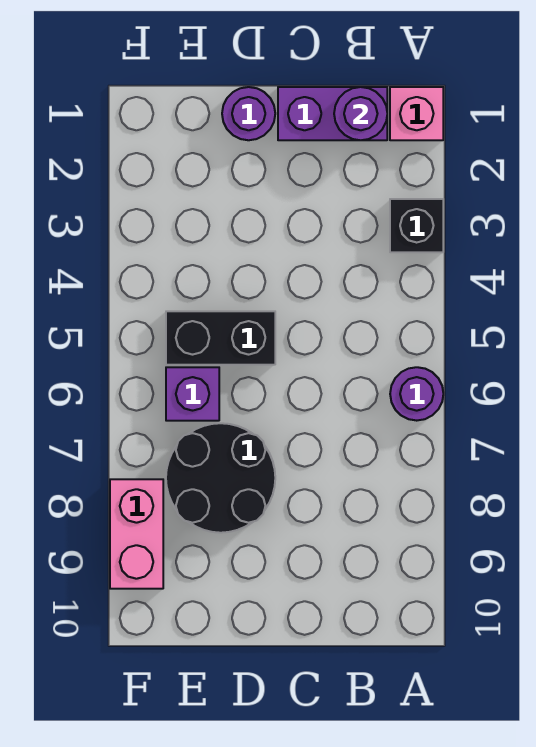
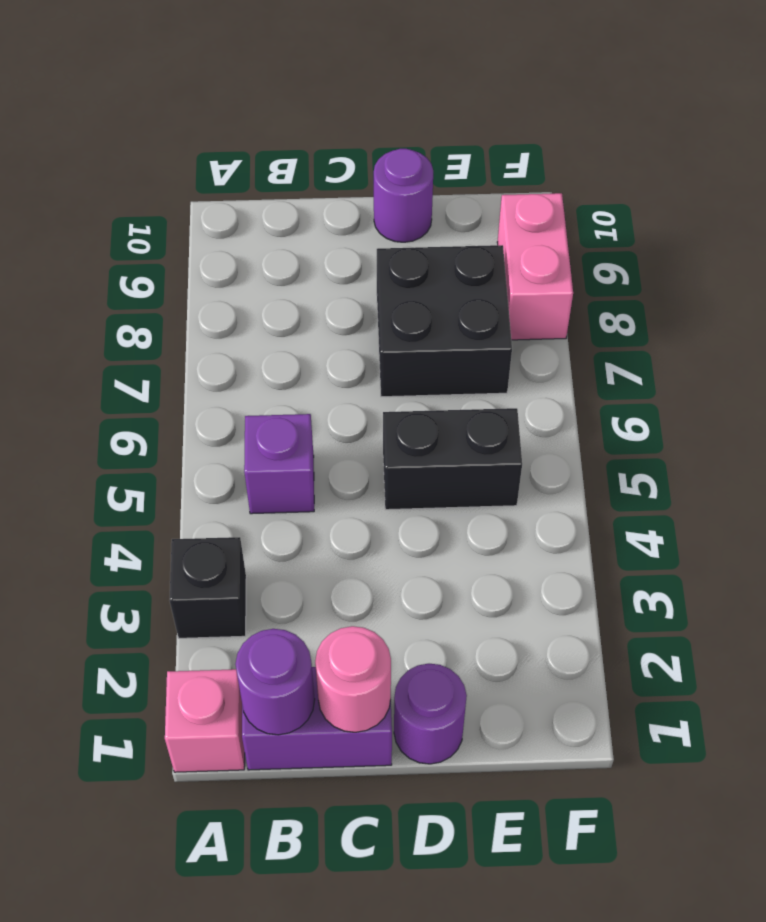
purple round brick A6 level 1 -> purple round brick D10 level 1
none -> pink round brick C1 level 2
black round brick D7:E8 level 1 -> black brick D7:E8 level 1
purple brick E6 level 1 -> purple brick B5 level 1

